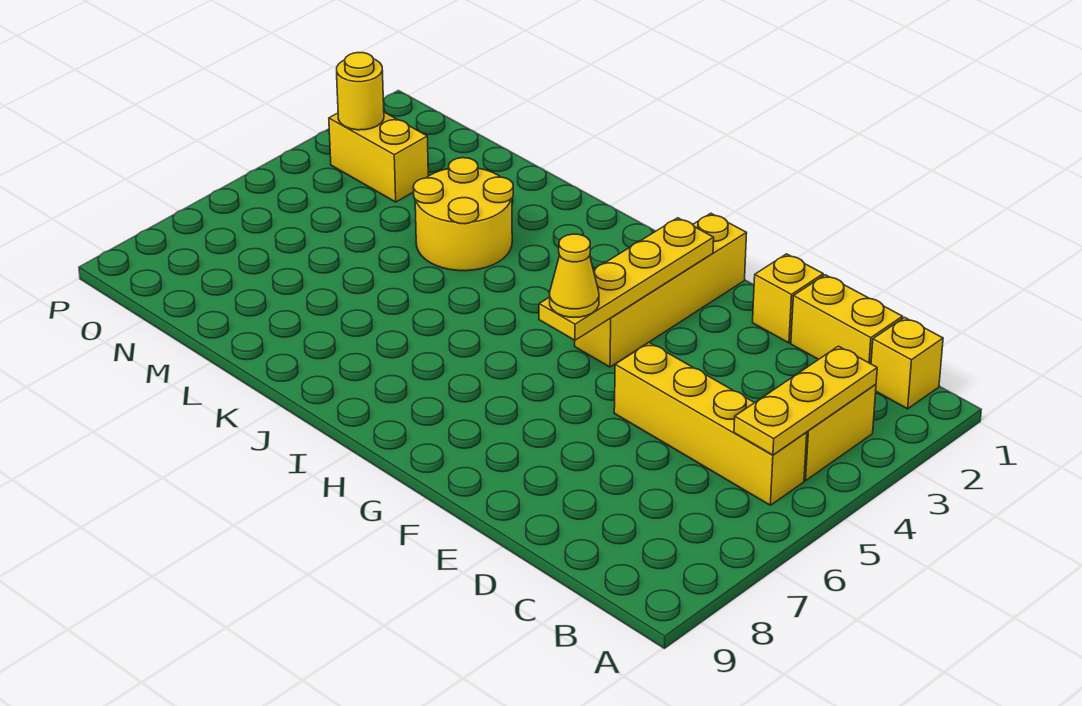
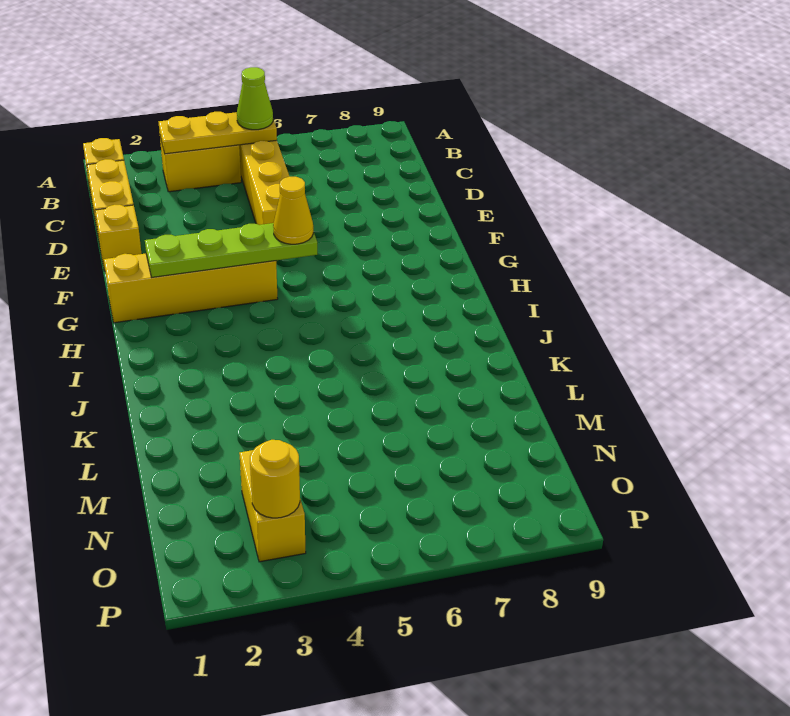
none -> lime cone B5 level 3
yellow plate G2:G5 level 2 -> lime plate G2:G5 level 2
yellow round brick K3:L4 level 1 -> none

